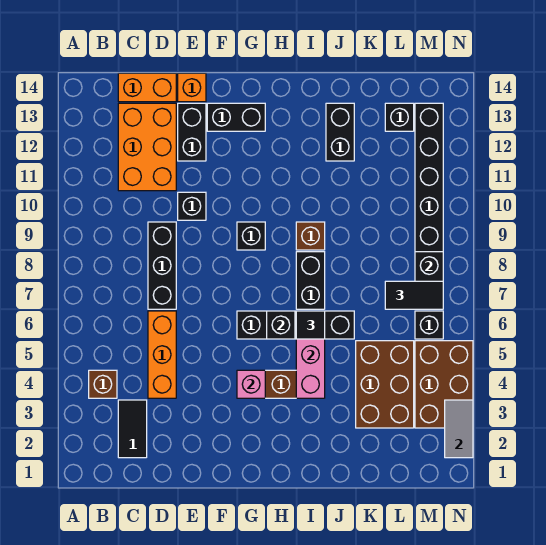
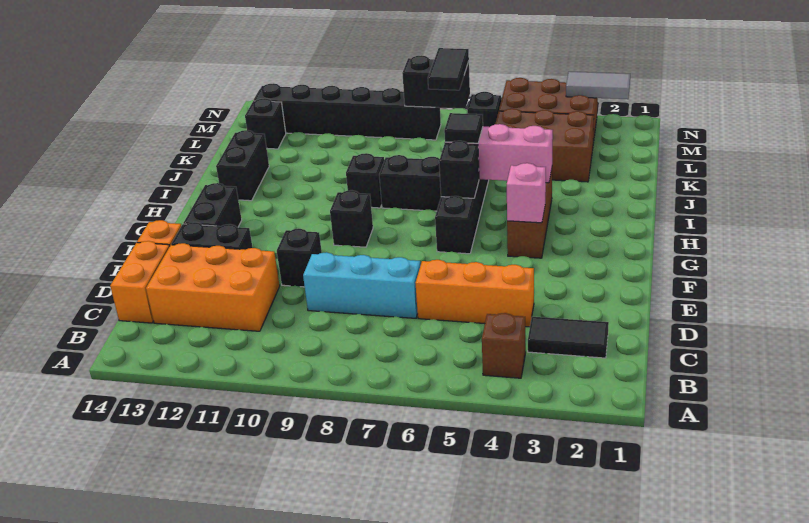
black brick D7:D9 level 1 -> cyan brick D7:D9 level 1
brown brick I9 level 1 -> black brick I9 level 1
black brick J12:J13 level 1 -> black brick I13:J13 level 1

